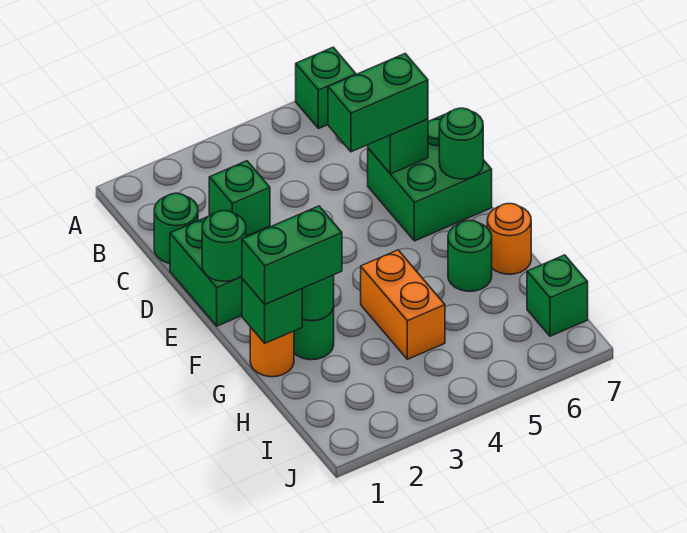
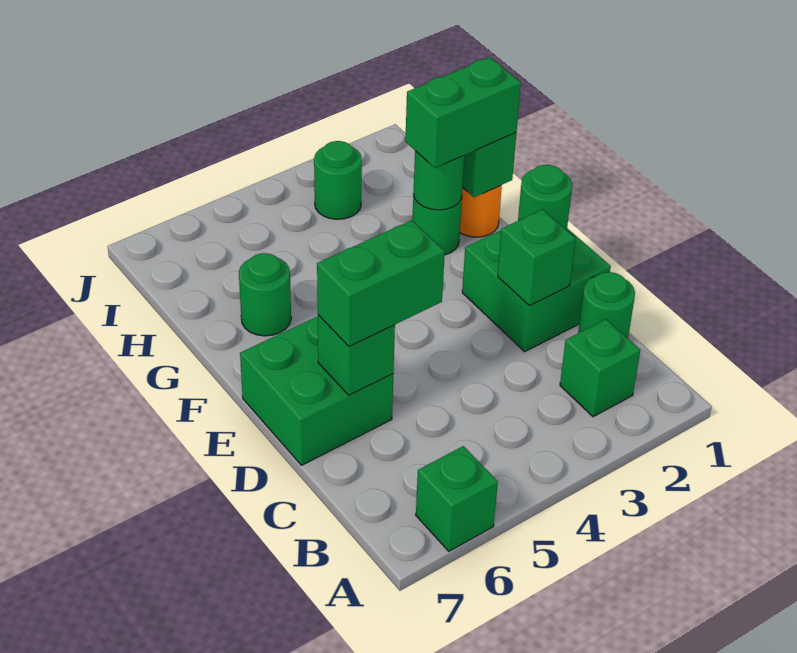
green round brick E7 level 2 -> green round brick I3 level 1
orange brick G4:H4 level 1 -> none
orange round brick G7 level 1 -> none
green brick I7 level 1 -> green brick B2 level 1

